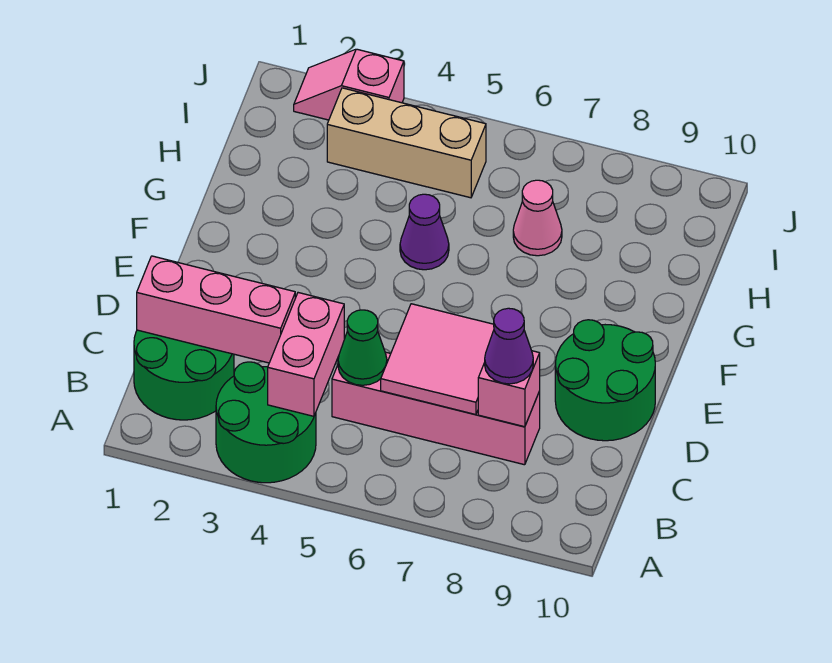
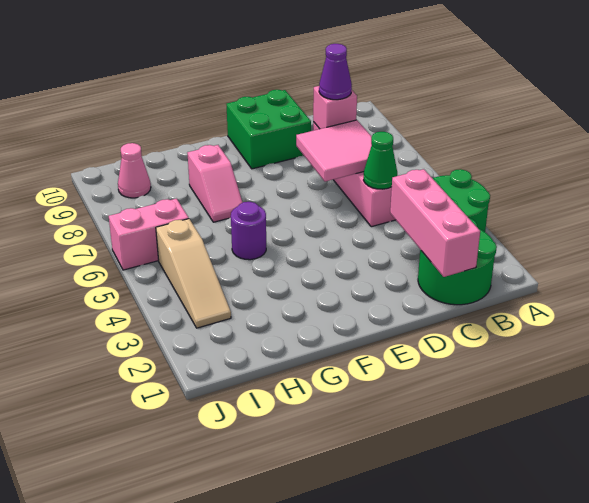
pink brick B4:C4 level 2 -> pink brick I6:J6 level 1
green round brick D9:E10 level 1 -> green brick D9:E10 level 1
purple cone G5 level 1 -> purple round brick G5 level 1
pink cone H7 level 1 -> pink cone I9 level 1
tan brick I3:I5 level 1 -> tan slope I3:I5 level 1 top 5
pink slope J2:J3 level 1 top 3 -> pink slope G7:G8 level 1 top 8

